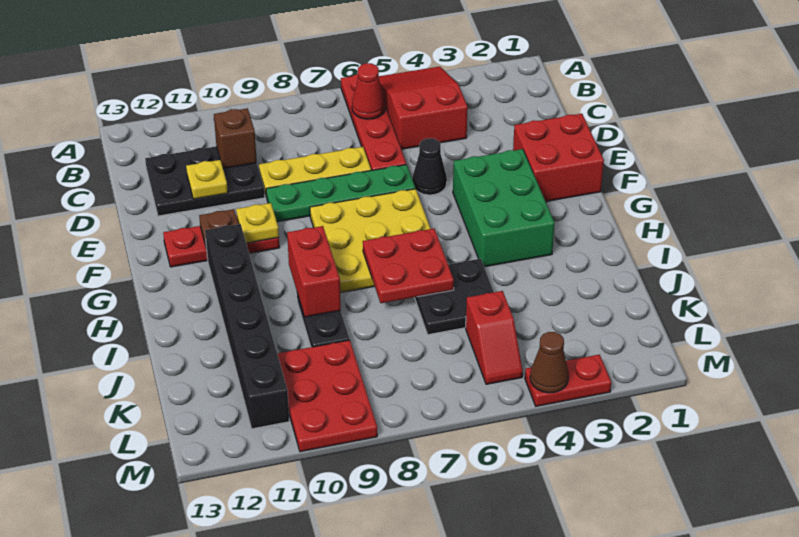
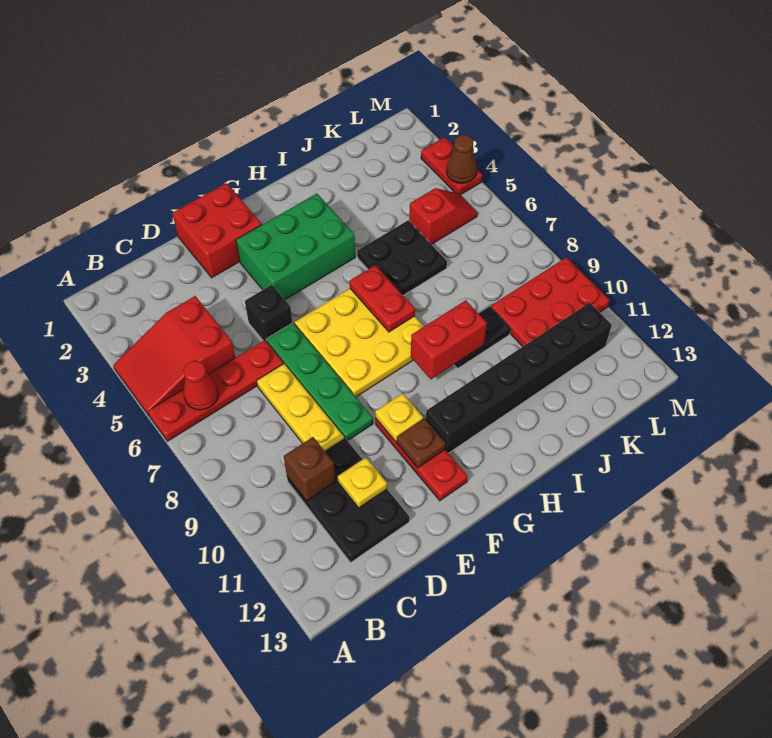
black cone E5 level 1 -> black brick E5 level 1
red plate H6:I7 level 2 -> red plate H6:H7 level 2

